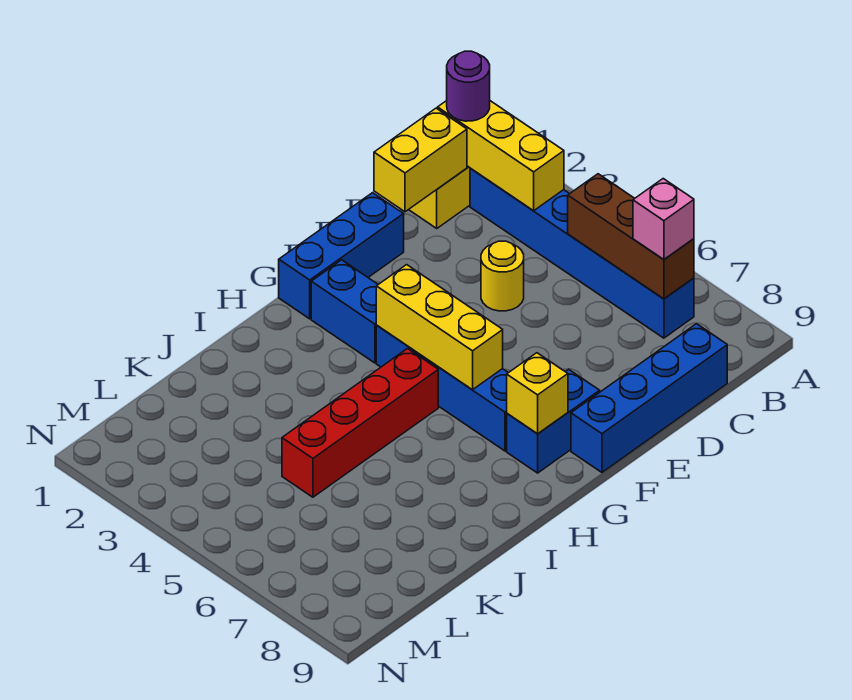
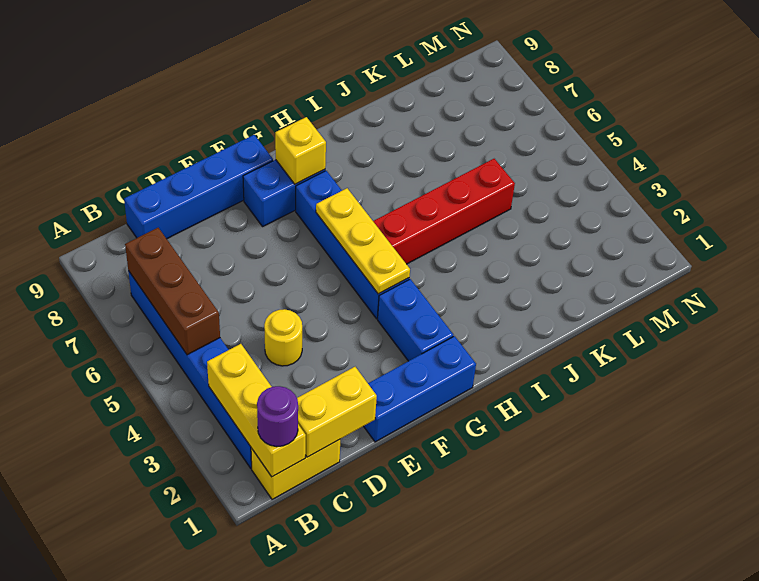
pink brick B7 level 3 -> none
yellow brick G4:G6 level 2 -> yellow plate G4:G6 level 2

